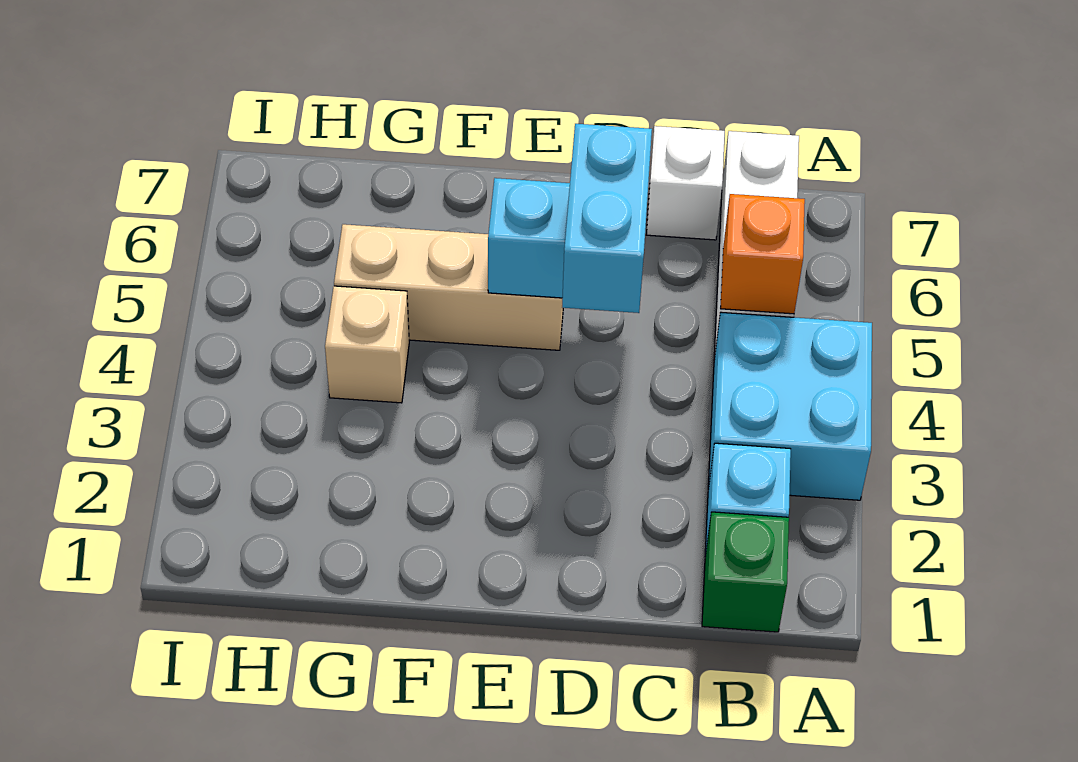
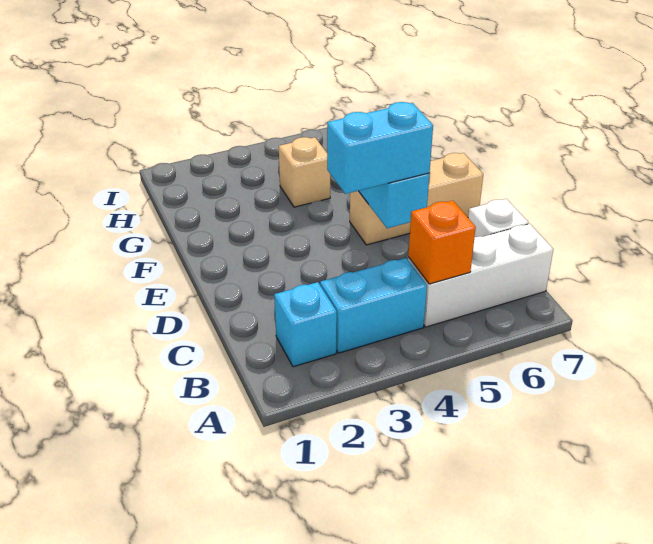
cyan brick A3:B4 level 1 -> cyan brick B3:B4 level 1
green brick B1 level 1 -> none
tan brick E5:G5 level 1 -> tan brick E5:E7 level 1

